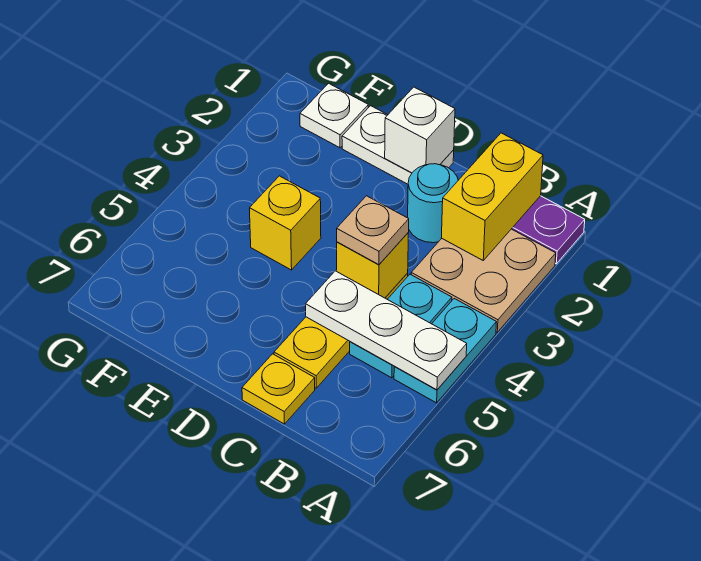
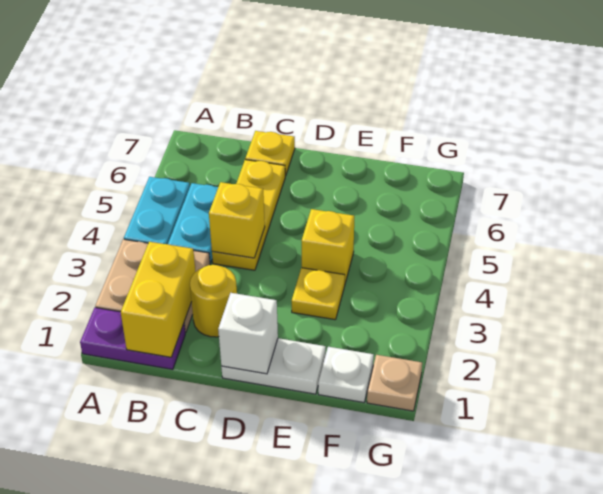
white plate A5:C5 level 2 -> none
cyan round brick C2 level 1 -> yellow round brick C2 level 1
tan plate C4 level 3 -> tan plate G1 level 1
none -> yellow plate E3 level 1

